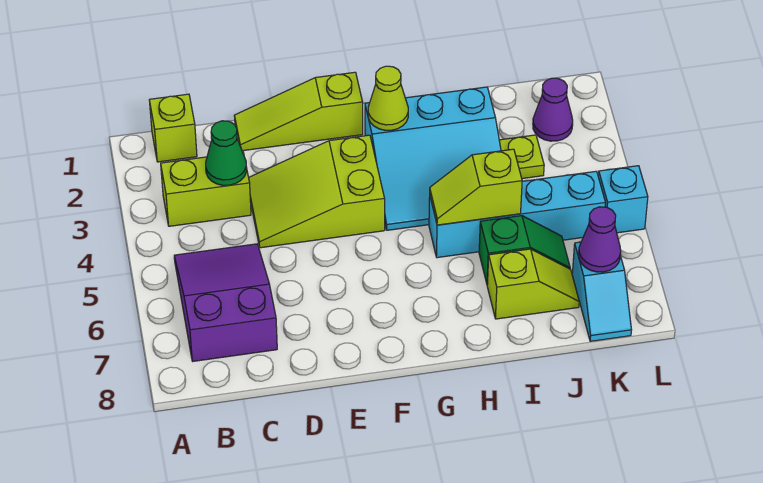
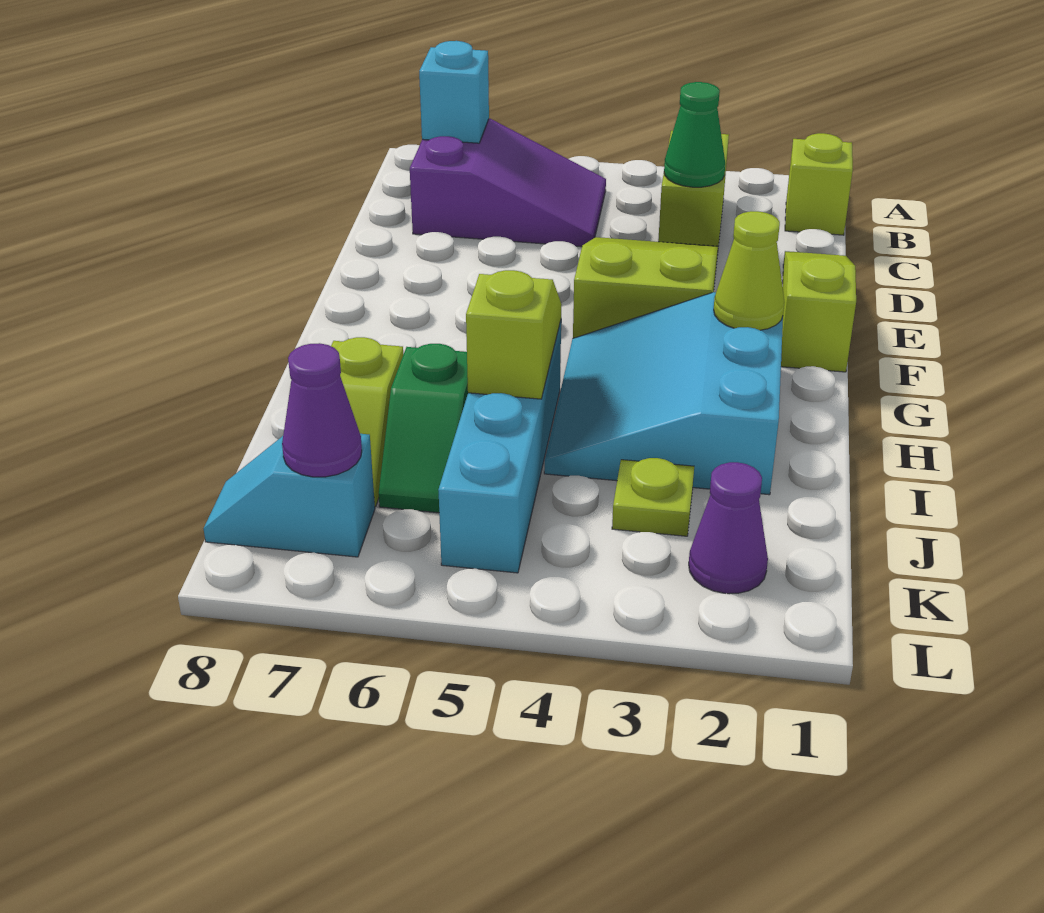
cyan brick L5 level 1 -> cyan brick B7 level 2

